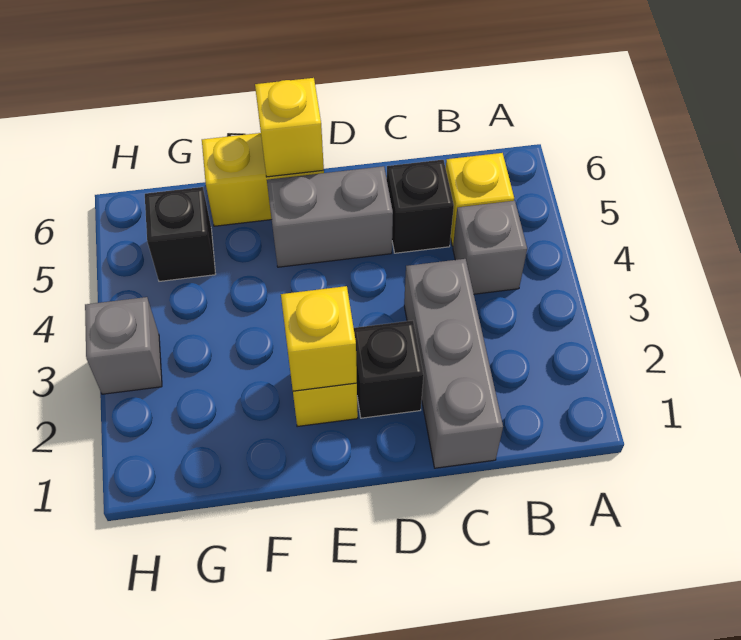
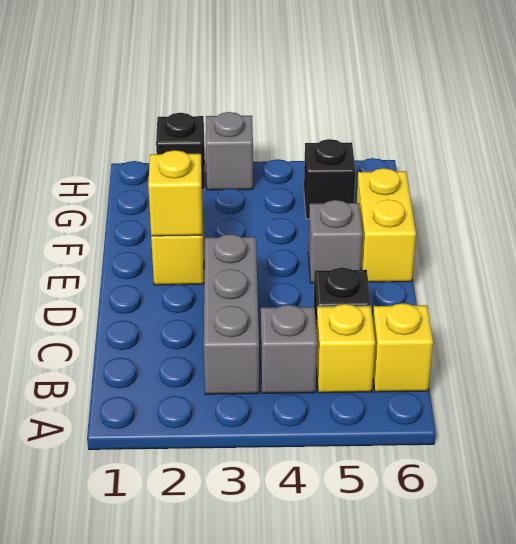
grey brick C1:C3 level 1 -> grey brick B3:D3 level 1
black brick D2 level 1 -> black brick H2 level 1
grey brick D5:E5 level 1 -> grey brick E5 level 1
yellow brick E6 level 2 -> yellow brick B6 level 1

